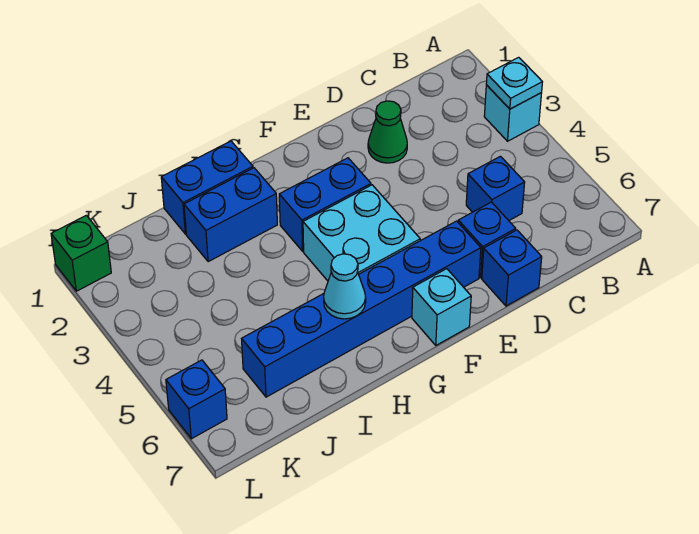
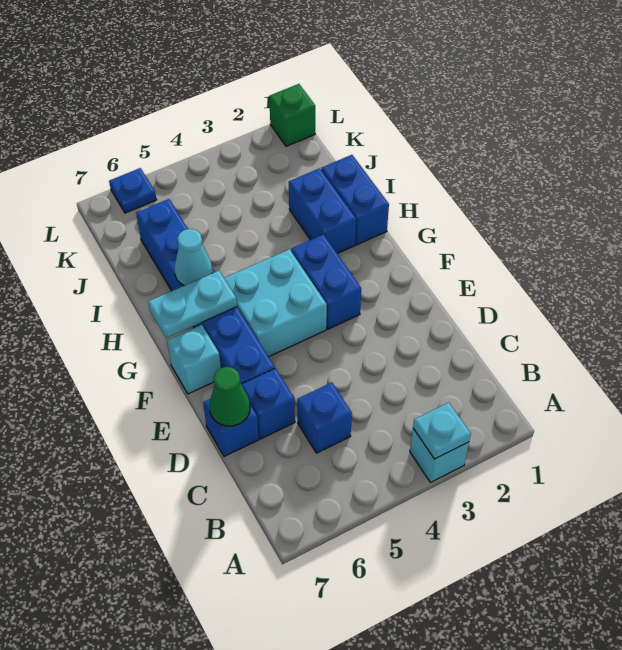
green cone D2 level 1 -> green cone D7 level 2
none -> cyan plate G6:G7 level 2
blue brick L6 level 1 -> blue plate L6 level 1

